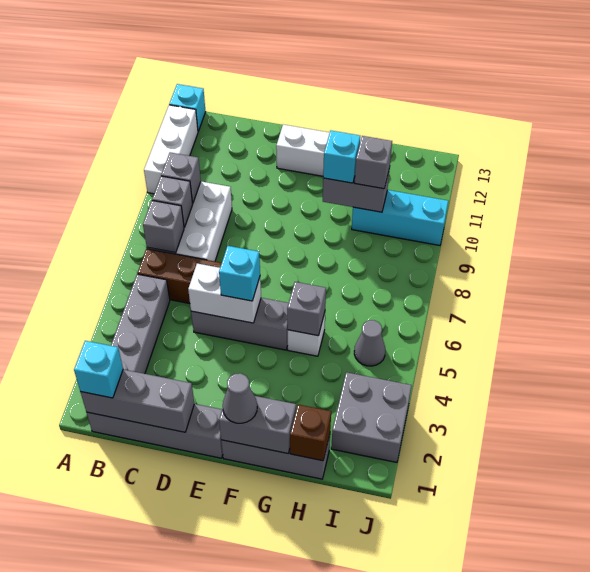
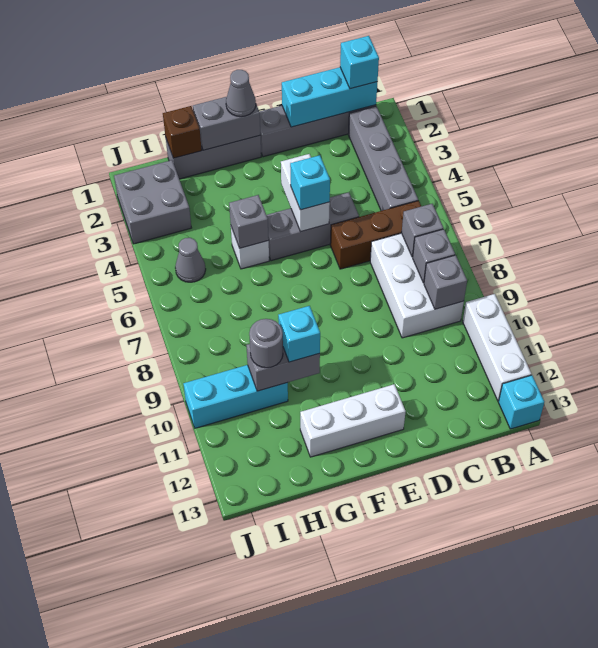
grey brick B1:D1 level 2 -> cyan brick B1:D1 level 2
white brick D5:E5 level 2 -> white brick E4:E5 level 2
grey brick H10 level 3 -> grey round brick H10 level 3

